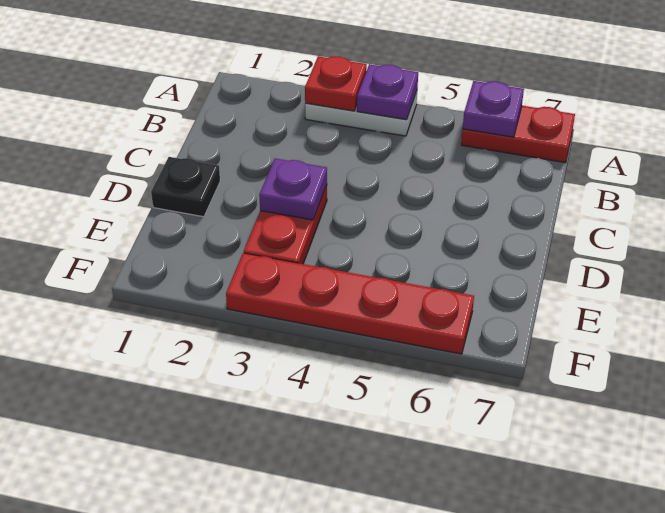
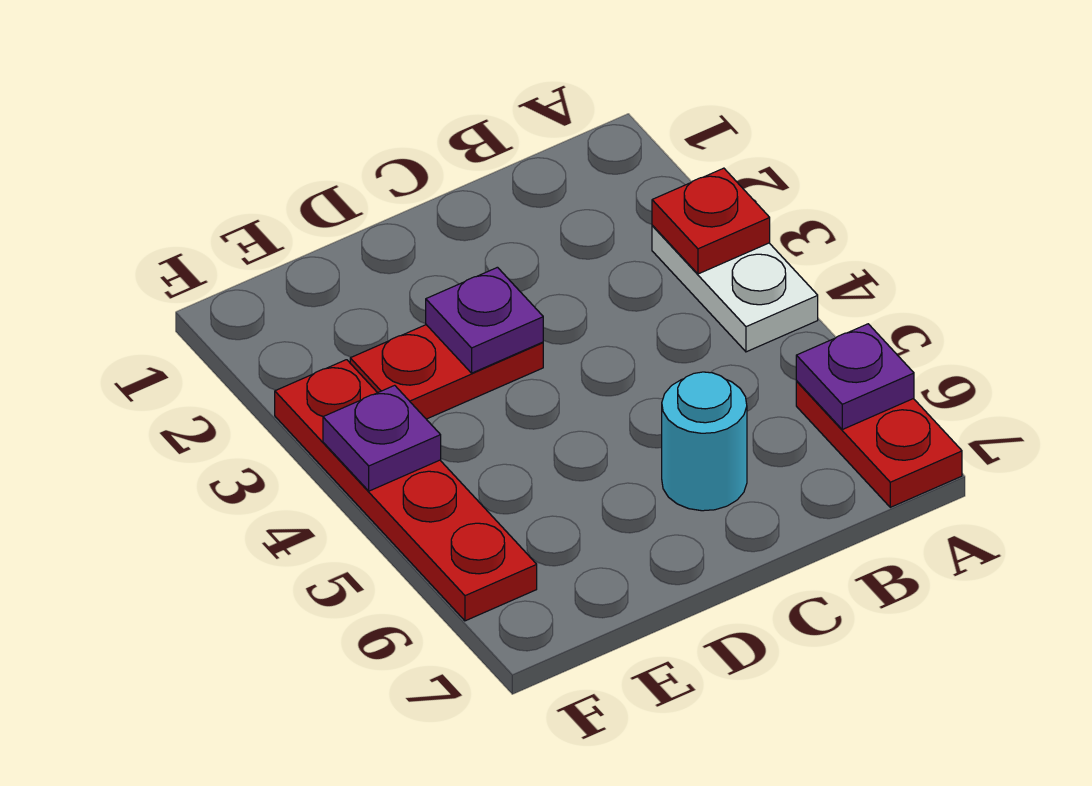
purple plate A4 level 2 -> purple plate F4 level 2
none -> cyan round brick C6 level 1
black plate D1 level 1 -> none

